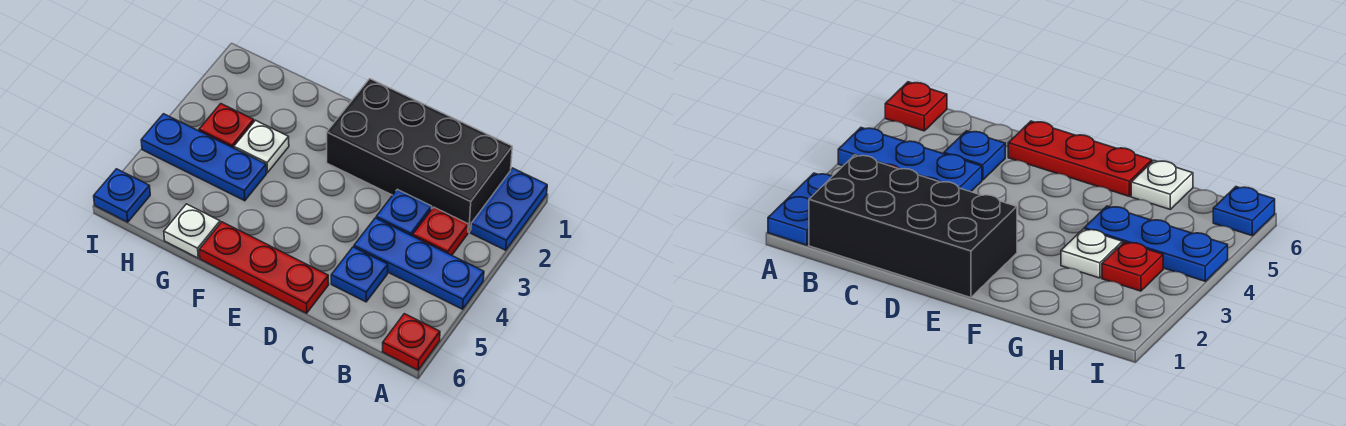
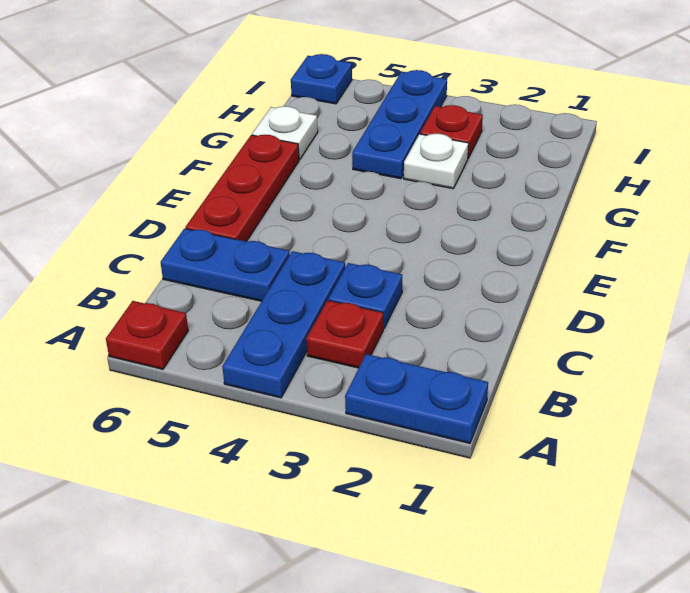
black brick B1:E2 level 1 -> none
blue plate C5 level 1 -> blue plate C5:C6 level 1

